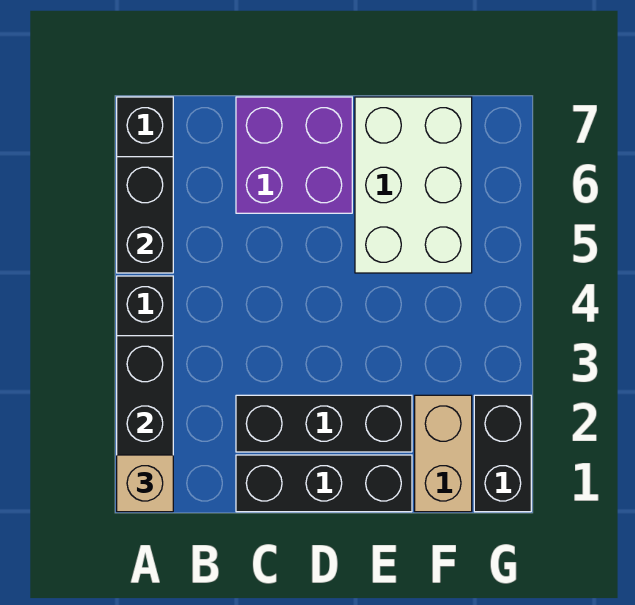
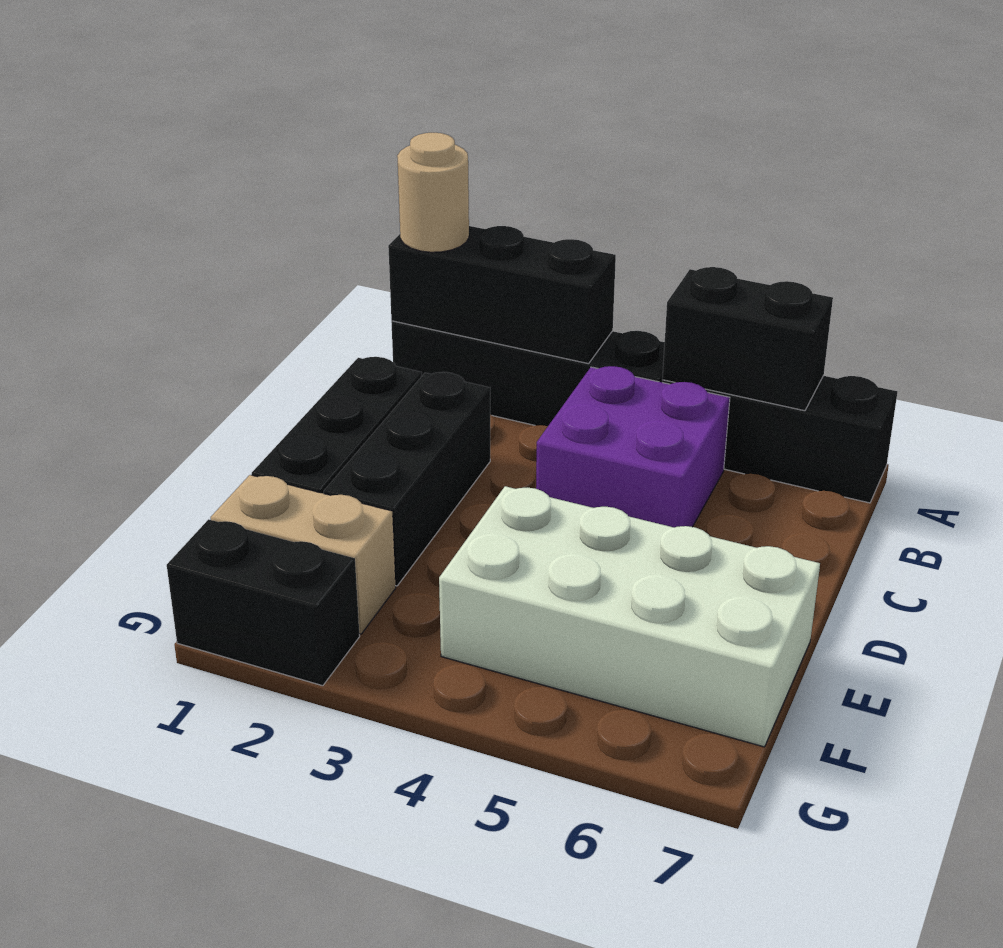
tan brick A1 level 3 -> tan round brick A1 level 3
purple brick C6:D7 level 1 -> purple brick B4:C5 level 1
white brick E5:F7 level 1 -> white brick E4:F7 level 1

